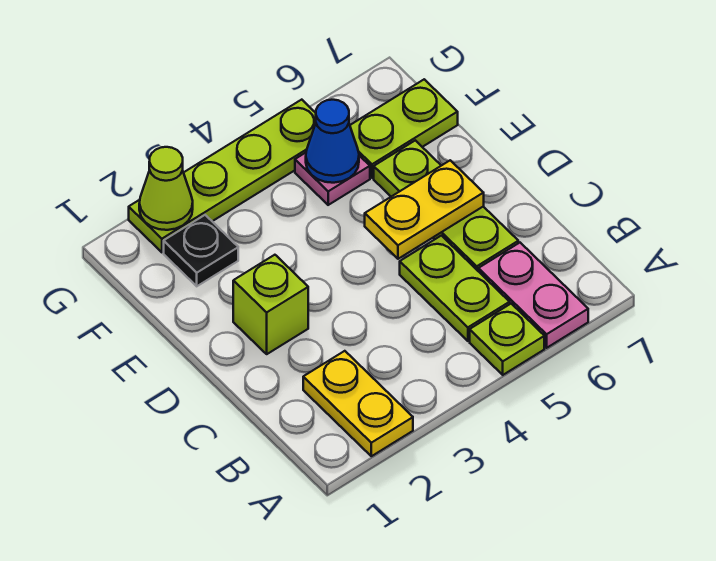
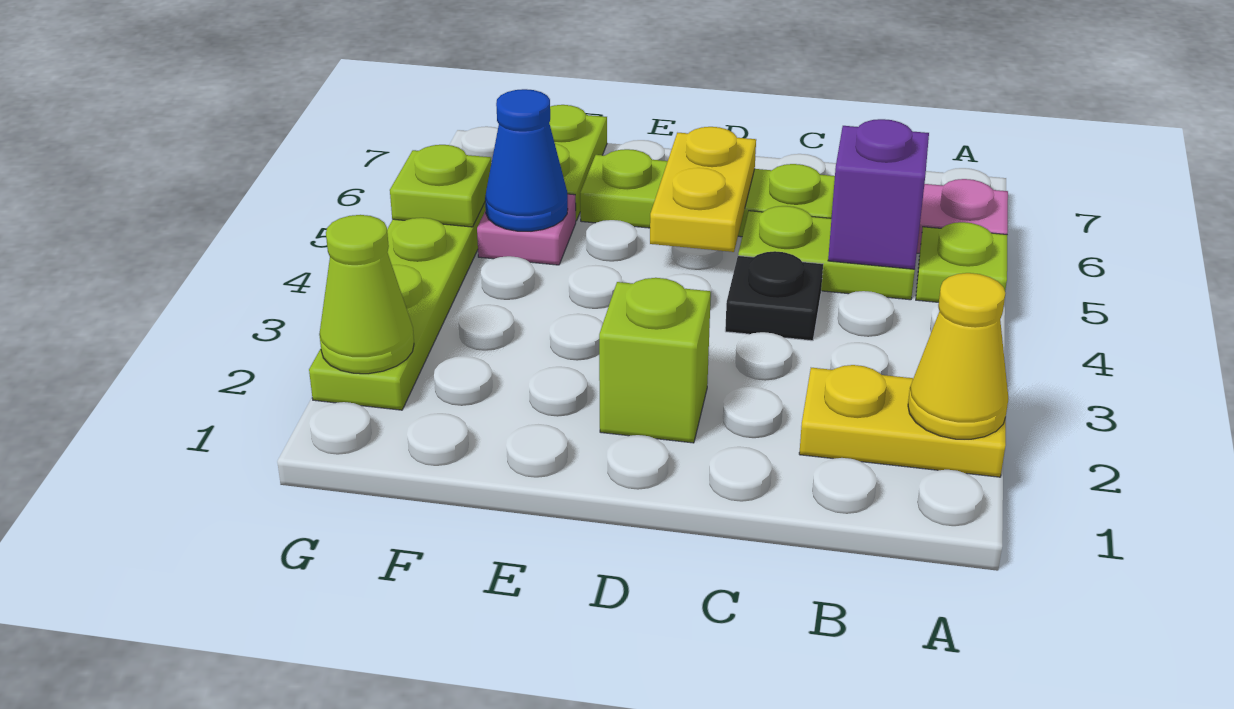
none -> yellow cone A2 level 2
none -> purple brick B5 level 2
black plate F2 level 1 -> black plate C4 level 1
none -> lime plate G5 level 2

